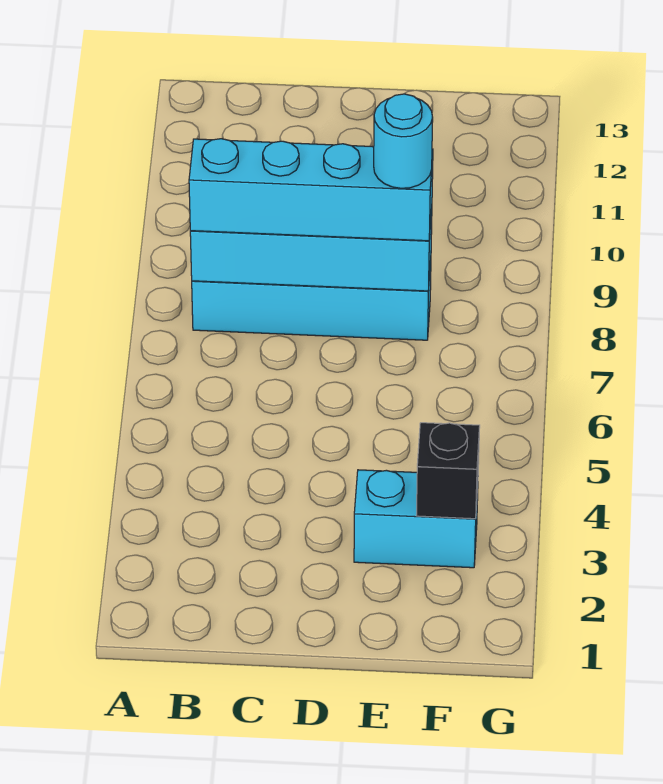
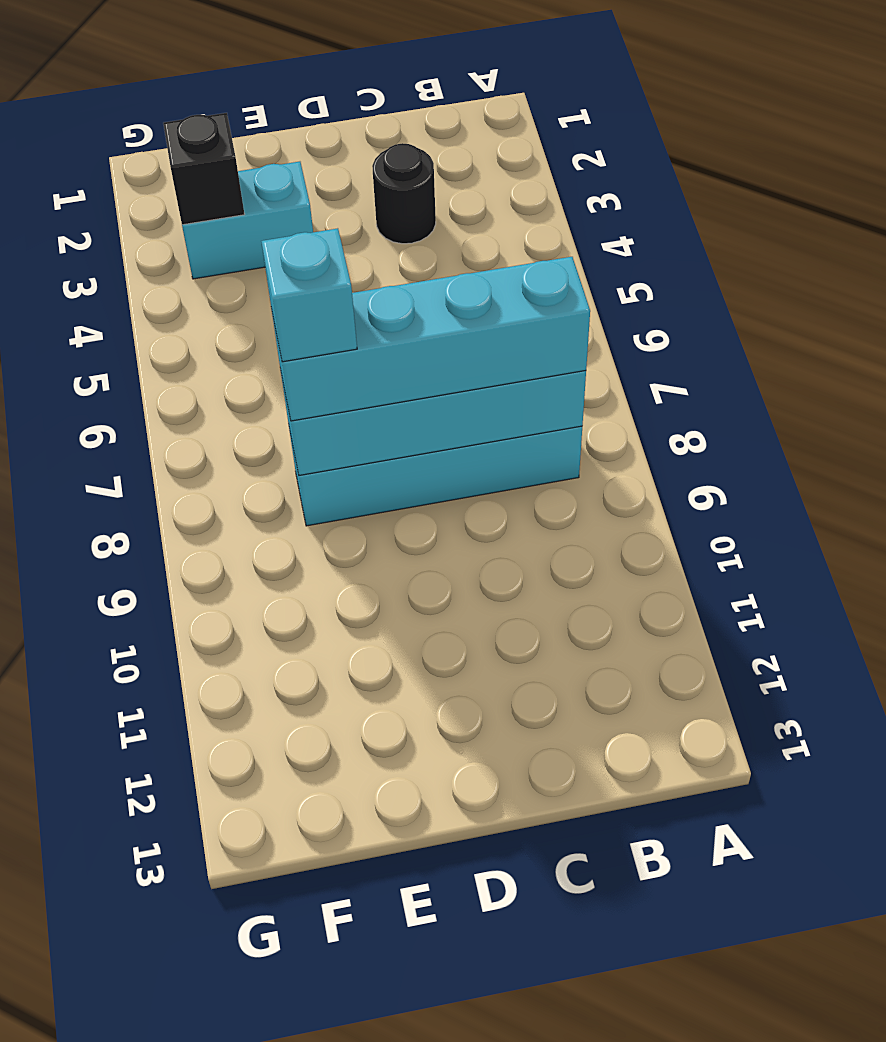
none -> black round brick C3 level 1
cyan round brick E8 level 4 -> cyan brick E8 level 4

